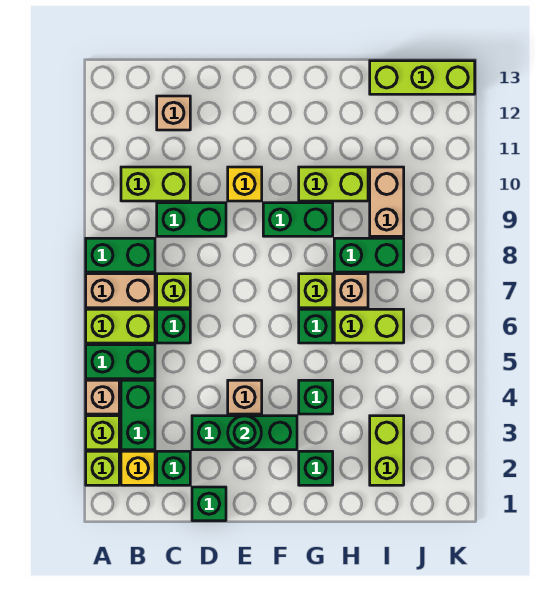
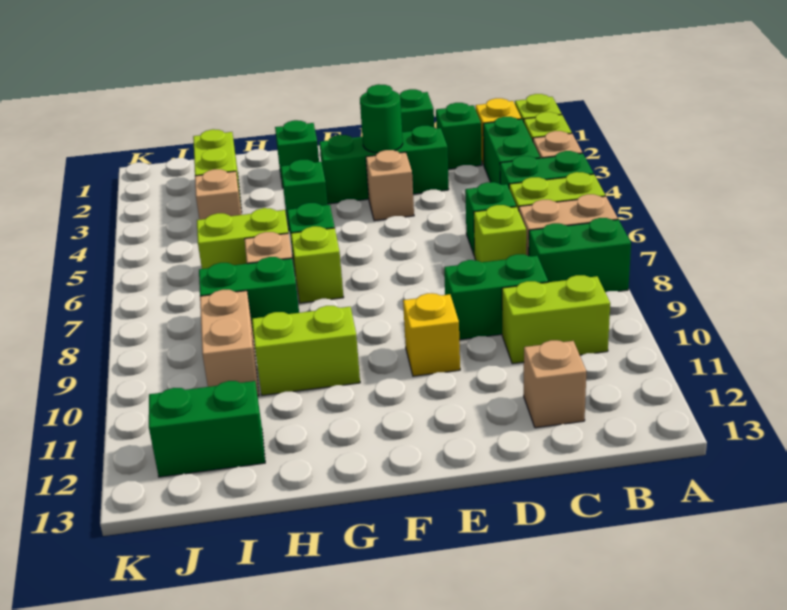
green brick F9:G9 level 1 -> green brick I12:J12 level 1
none -> tan brick I4 level 1
lime brick I13:K13 level 1 -> none

